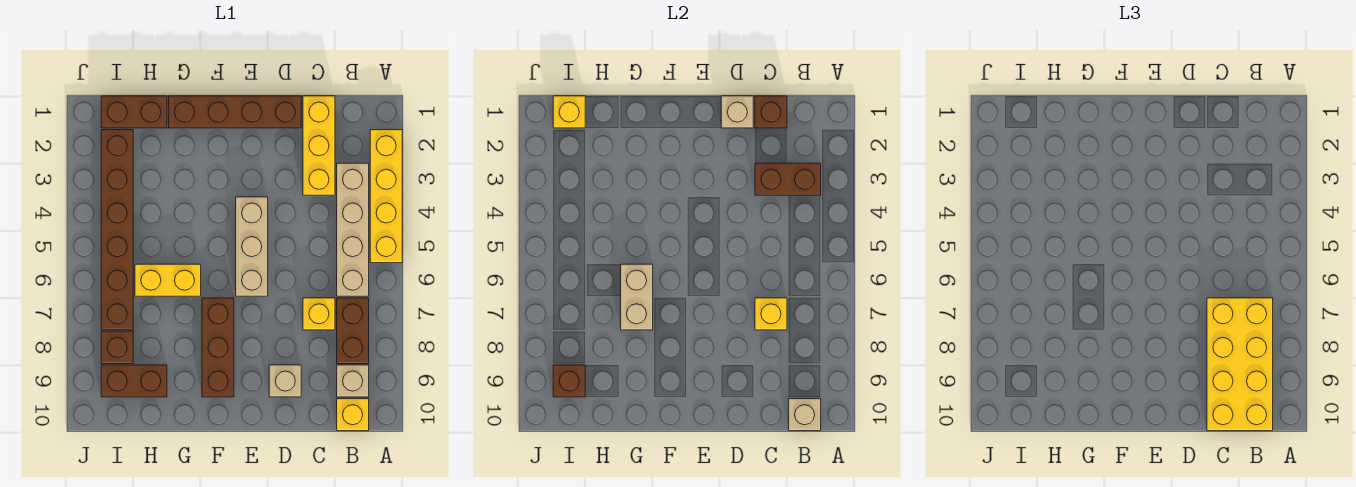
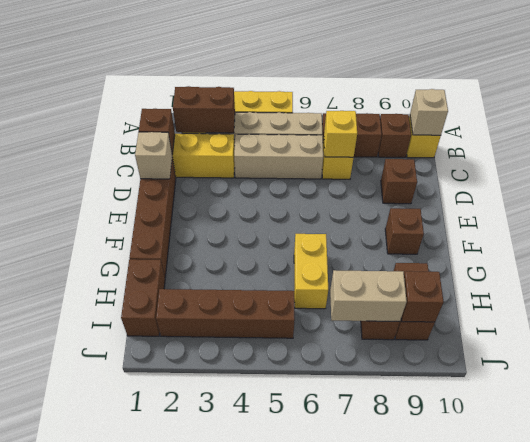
brown brick B3:C3 level 2 -> brown brick B2:B3 level 2
yellow brick B7:C10 level 3 -> none
tan brick B9 level 1 -> brown brick B9 level 1
tan brick D9 level 1 -> brown brick D9 level 1
tan brick E4:E6 level 1 -> tan brick C4:C6 level 1
brown brick F7:F9 level 1 -> brown brick F9 level 1
tan brick G6:G7 level 2 -> tan brick I7:I8 level 2
yellow brick I1 level 2 -> none
brown brick I2:I7 level 1 -> brown brick I2:I5 level 1

